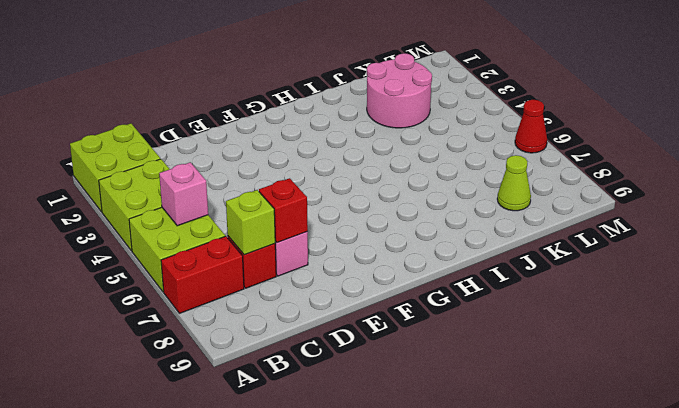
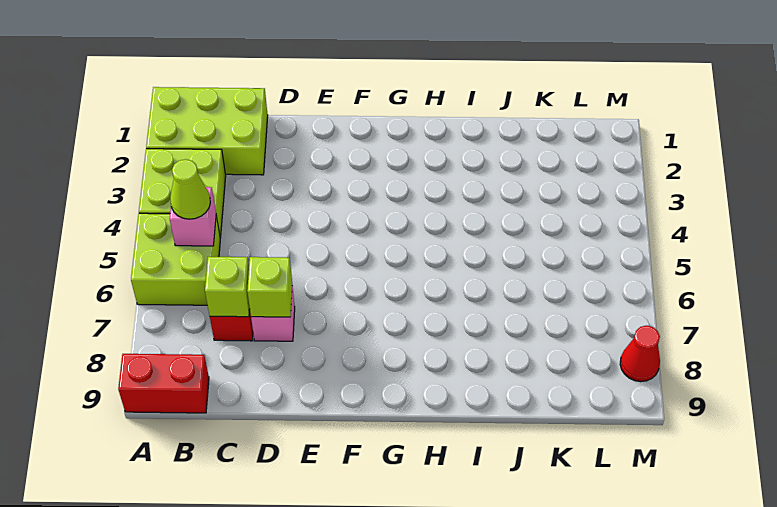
lime brick A1:B2 level 1 -> lime brick A1:C2 level 1
red brick A7:B7 level 1 -> red brick A9:B9 level 1
red brick D7 level 2 -> lime brick D7 level 2
pink round brick J2:K3 level 1 -> none
lime cone K8 level 1 -> lime cone B5 level 3
red cone M6 level 1 -> red cone M8 level 1

